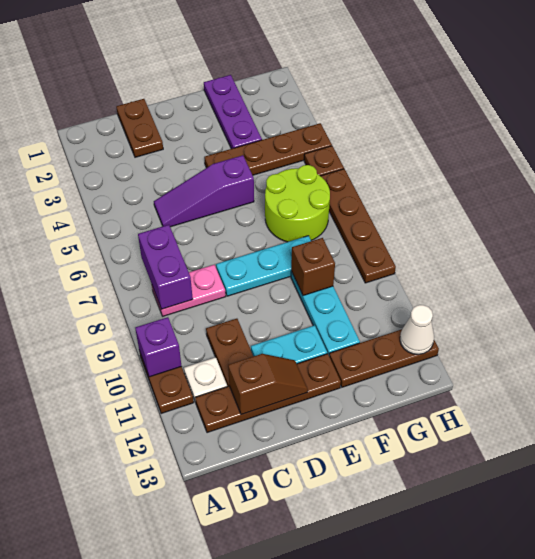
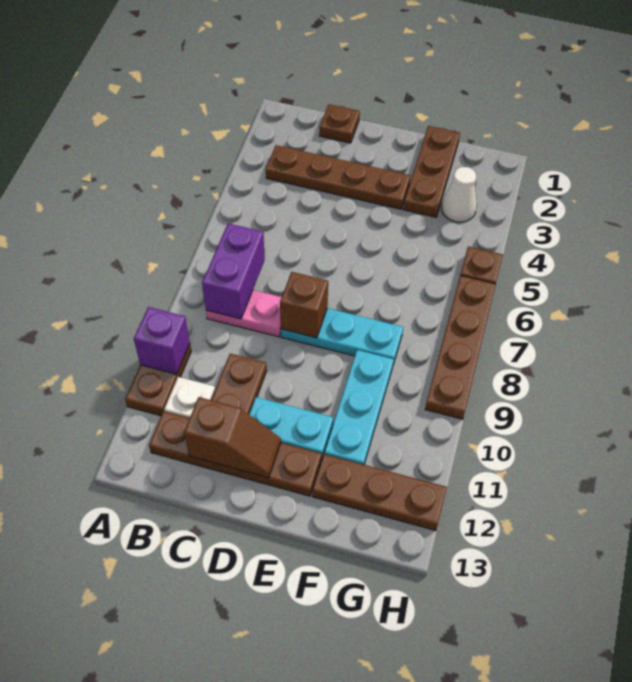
brown plate C1:C2 level 1 -> brown plate C1 level 1
purple slope C5:E5 level 1 top E -> none
brown plate E4:H4 level 1 -> brown plate B3:E3 level 1
purple plate F1:F3 level 1 -> brown plate F1:F3 level 1
lime round brick F6:G7 level 1 -> none
brown brick F9 level 2 -> brown brick D8 level 2
white cone H12 level 2 -> white cone G3 level 1

